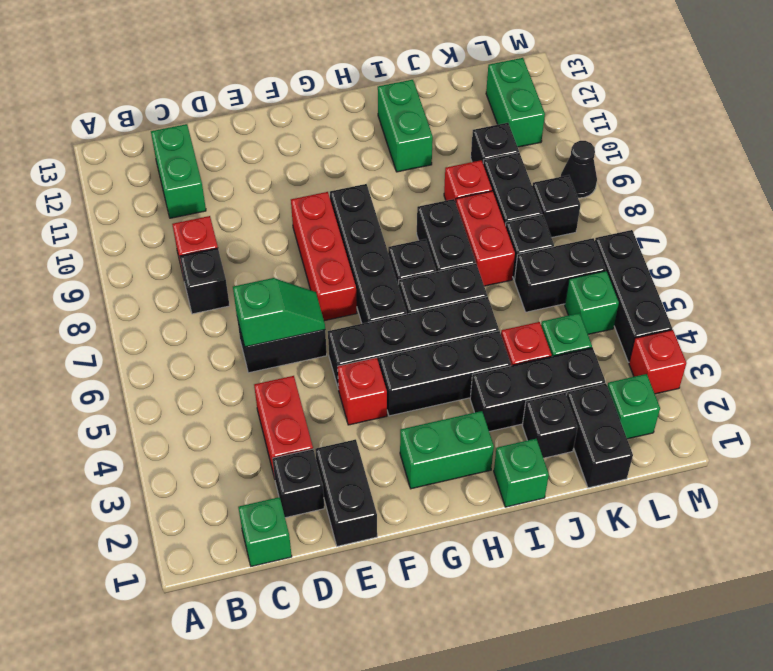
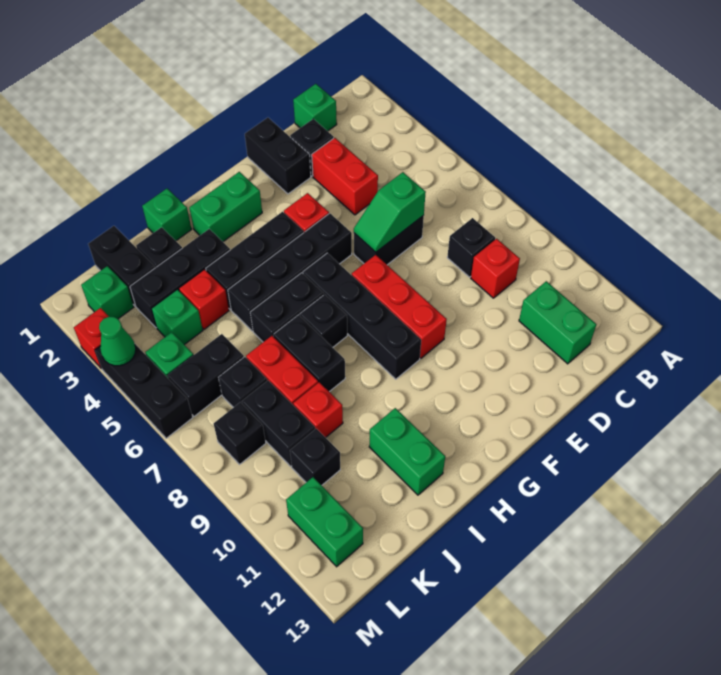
none -> green cone M4 level 2
black cone M9 level 1 -> none

